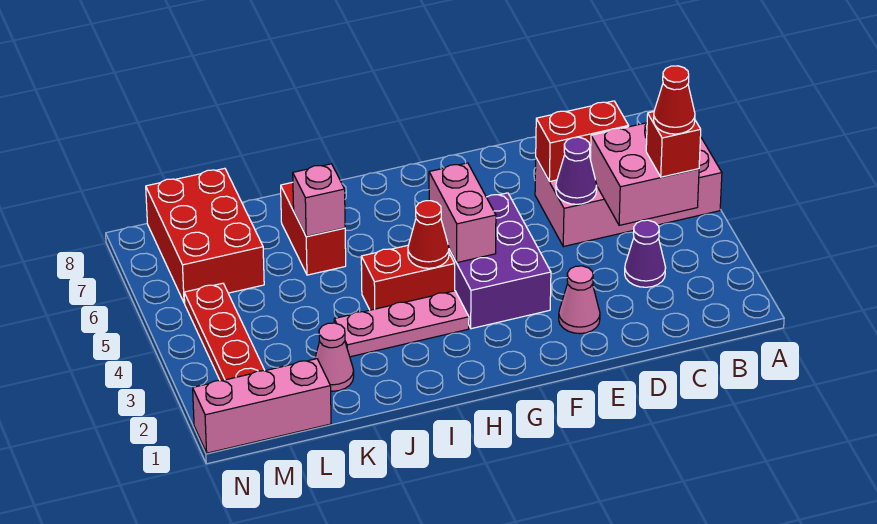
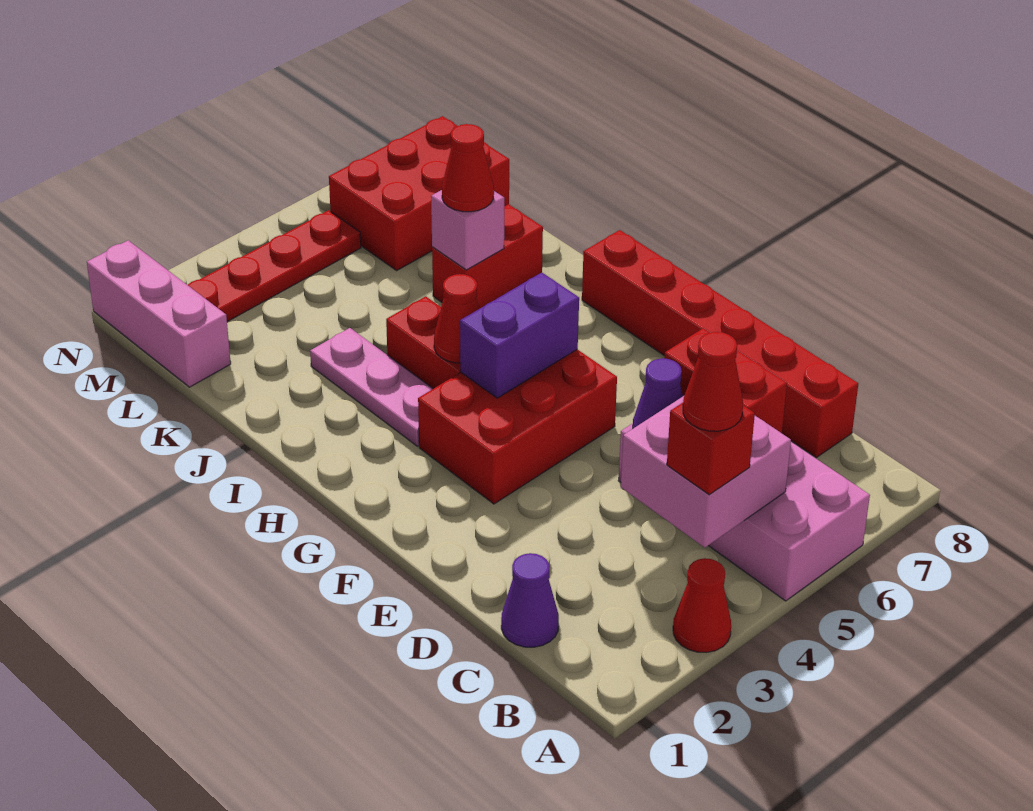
none -> red cone A3 level 1
purple cone C3 level 1 -> purple cone C1 level 1
none -> red brick C8:H8 level 1
pink cone E2 level 1 -> none
purple brick F3:G5 level 1 -> red brick F3:G5 level 1
pink brick G4:G5 level 2 -> purple brick G4:G5 level 2
none -> red cone J6 level 3
pink cone K2 level 1 -> none

